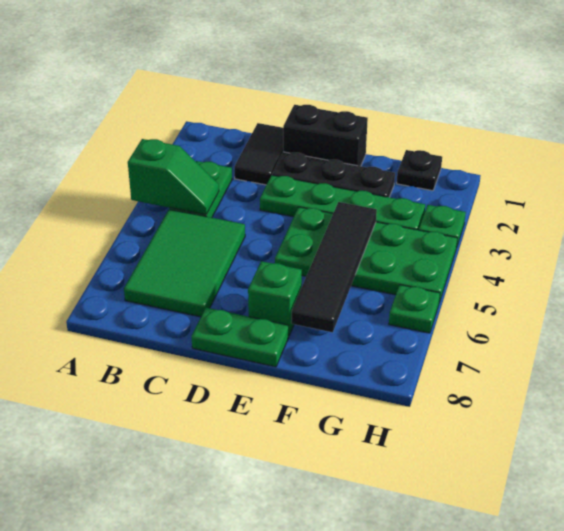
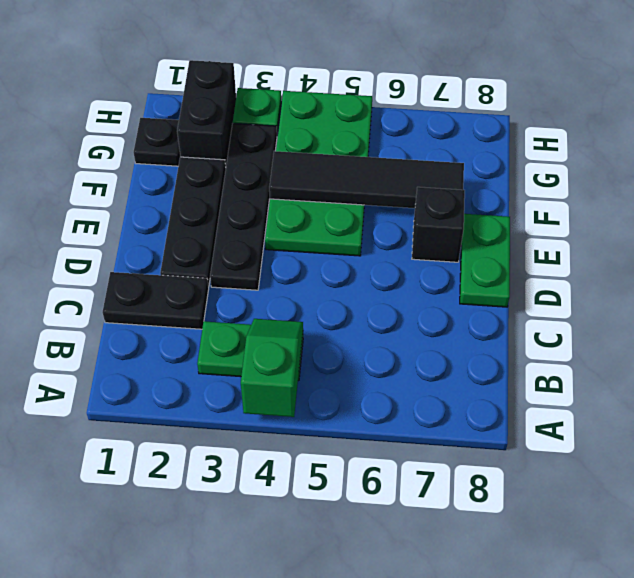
green tile B5:C7 level 1 -> none
black tile C1:C2 level 1 -> black plate C1:C2 level 1
black brick D1:E1 level 1 -> black brick G2:H2 level 1
green plate D3:G3 level 1 -> black plate D3:G3 level 1
green brick E7 level 1 -> black brick E7 level 1
green plate H6 level 1 -> none

